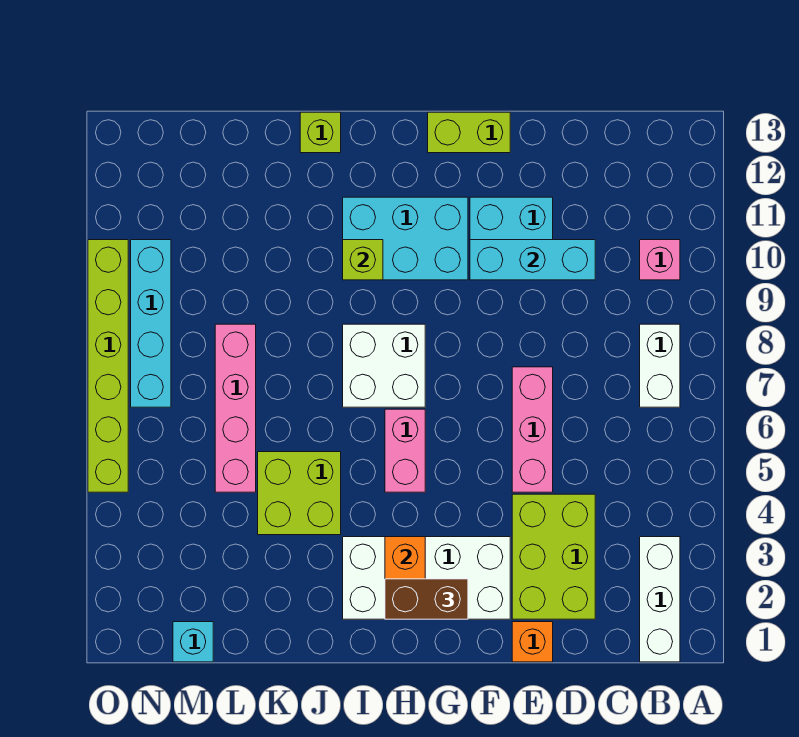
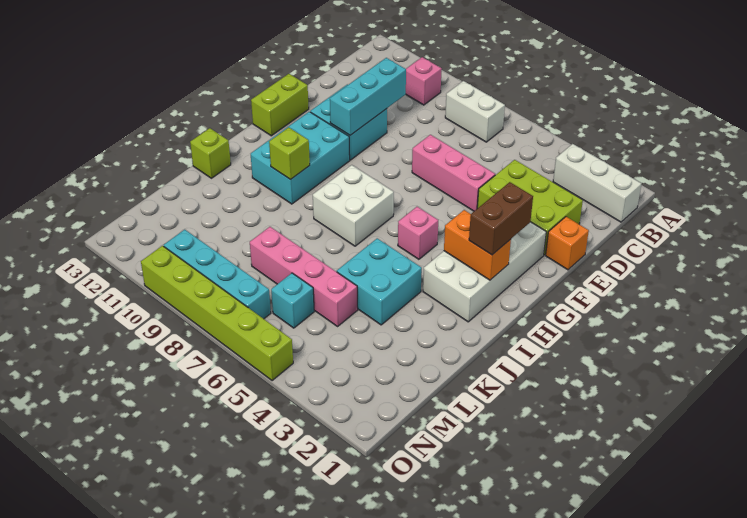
pink brick H5:H6 level 1 -> pink brick H5 level 1
lime brick J4:K5 level 1 -> cyan brick J4:K5 level 1
cyan brick M1 level 1 -> cyan brick M6 level 1

